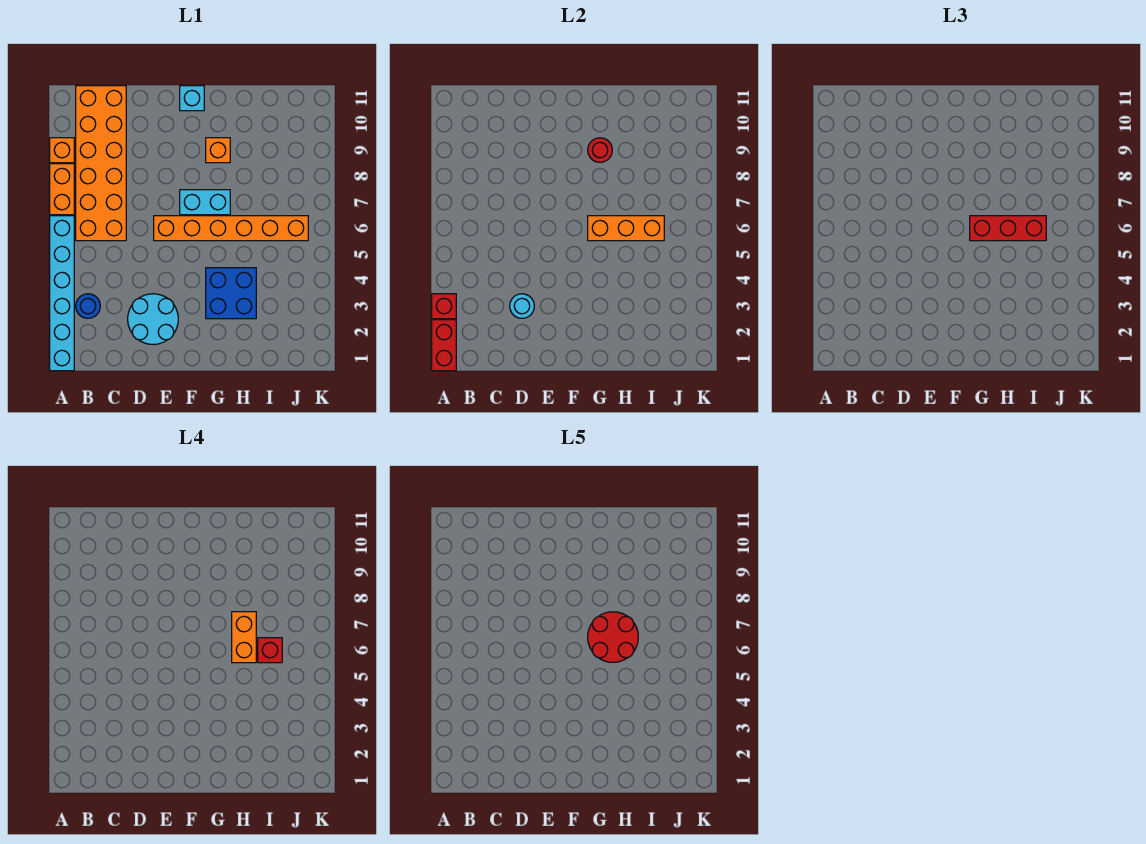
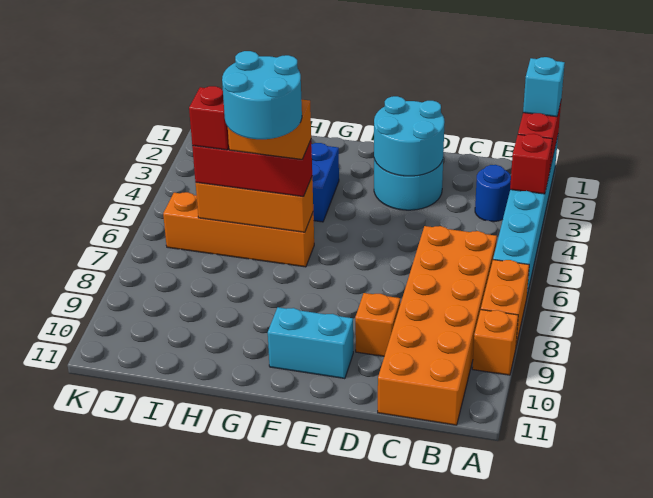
cyan round brick D3 level 2 -> cyan round brick D2:E3 level 2
orange brick E6:J6 level 1 -> orange brick G6:J6 level 1
cyan brick F7:G7 level 1 -> cyan brick E10:F10 level 1
cyan brick F11 level 1 -> cyan brick A1 level 3
red round brick G6:H7 level 5 -> cyan round brick G6:H7 level 5
orange brick G9 level 1 -> orange brick D9 level 1
red round brick G9 level 2 -> none
orange brick H6:H7 level 4 -> orange brick G6:H6 level 4

